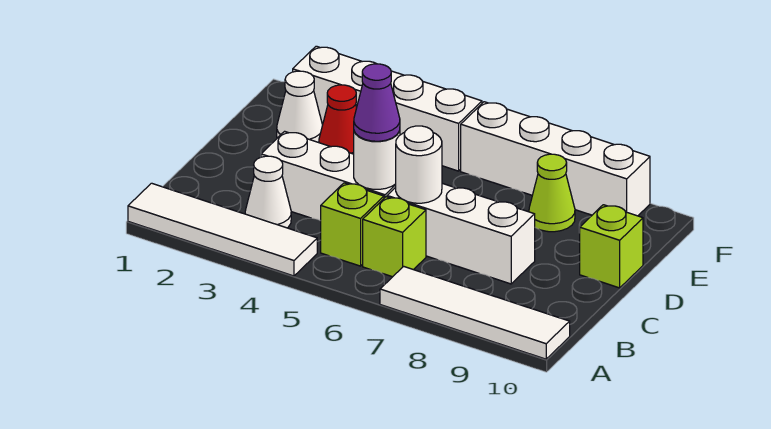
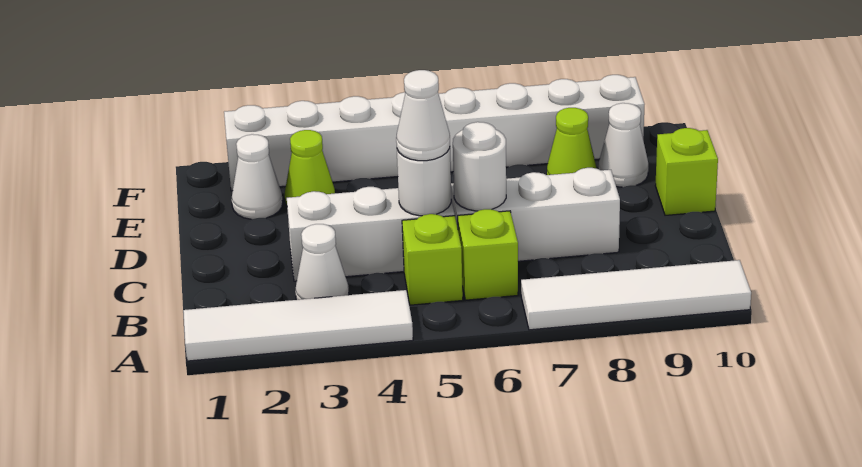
purple cone C5 level 3 -> white cone C5 level 3
red cone E3 level 1 -> lime cone E3 level 1
none -> white cone E9 level 1

